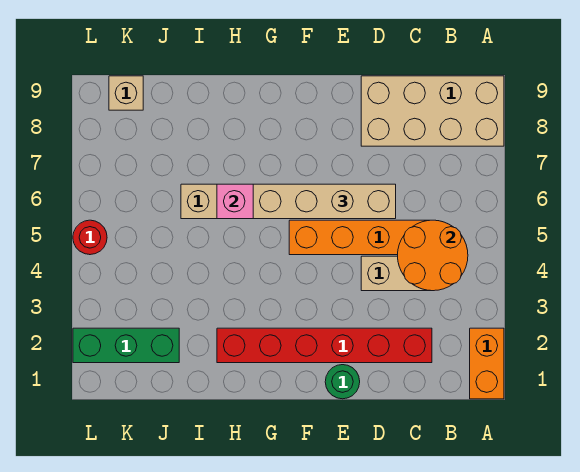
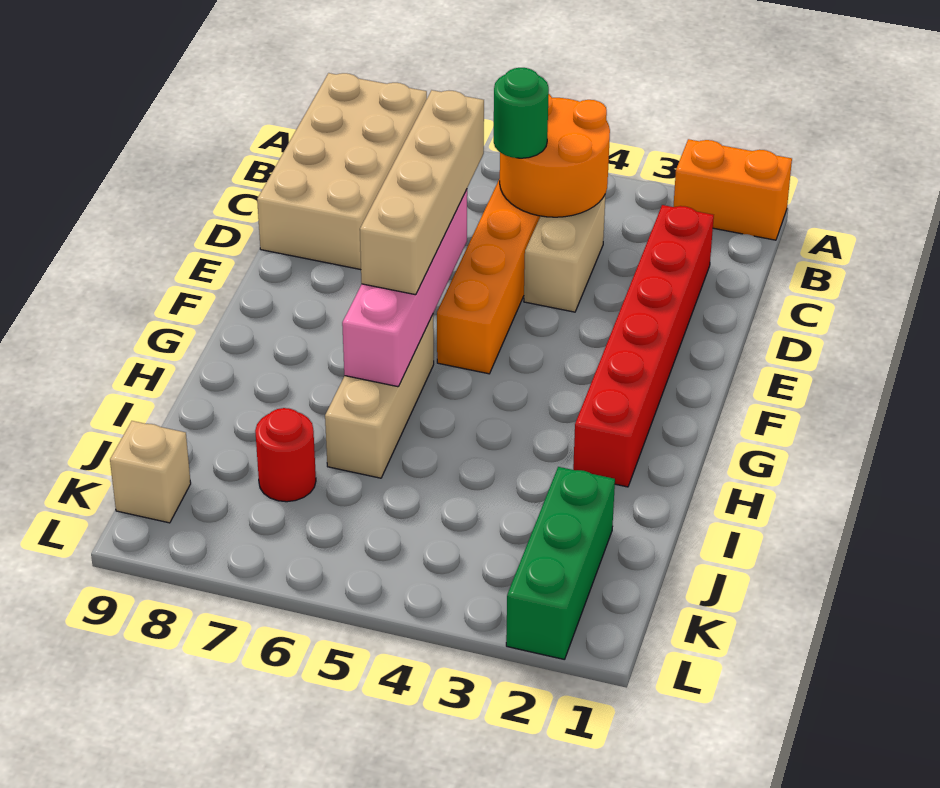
green round brick E1 level 1 -> green round brick C5 level 3
red round brick L5 level 1 -> red round brick J7 level 1

